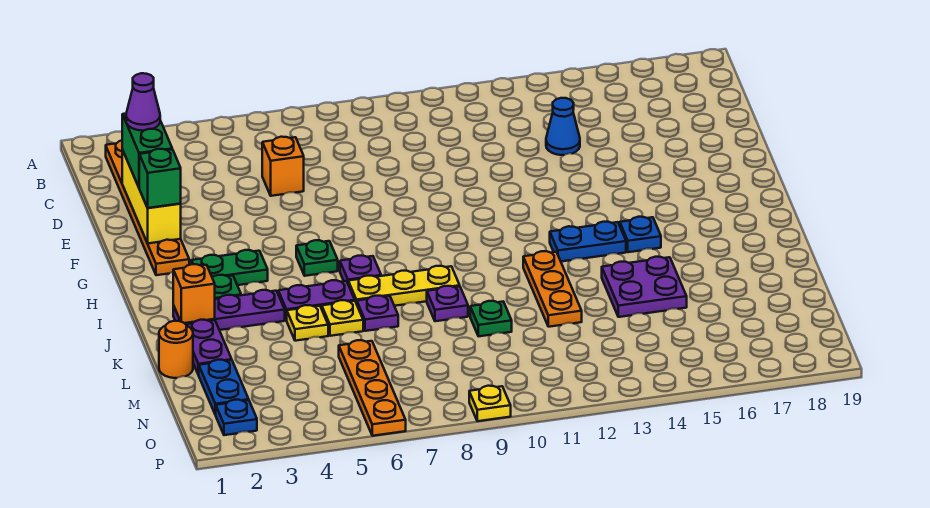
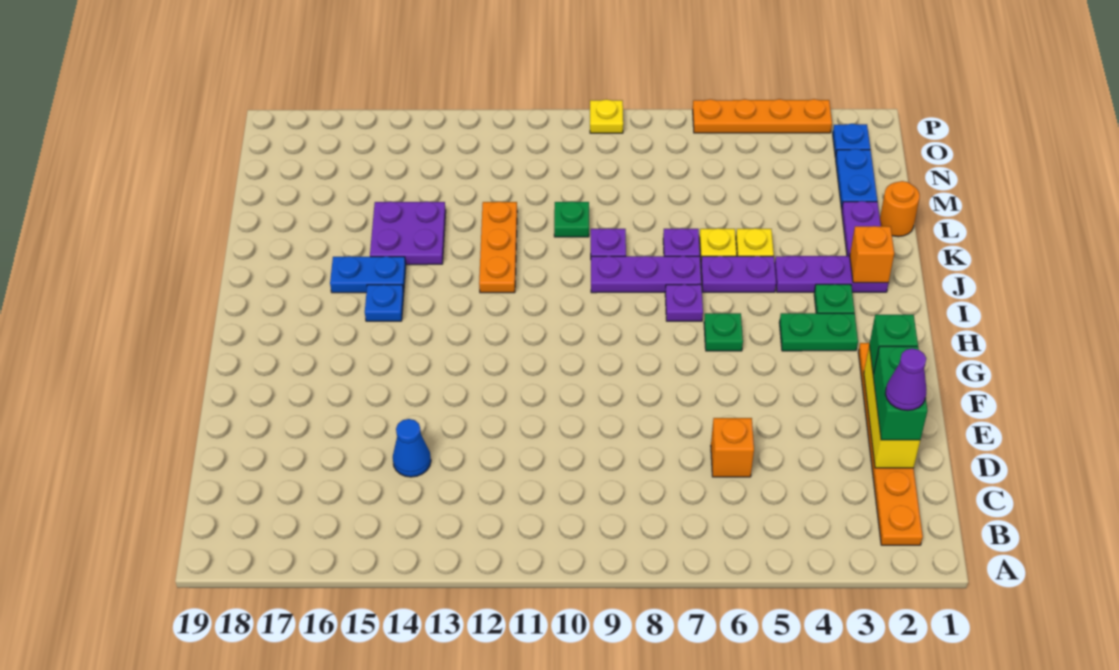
blue plate I13:I14 level 1 -> blue plate J15:J16 level 1
yellow plate J7:J9 level 1 -> purple plate J7:J9 level 1
orange plate M6:P6 level 1 -> orange plate P3:P6 level 1

